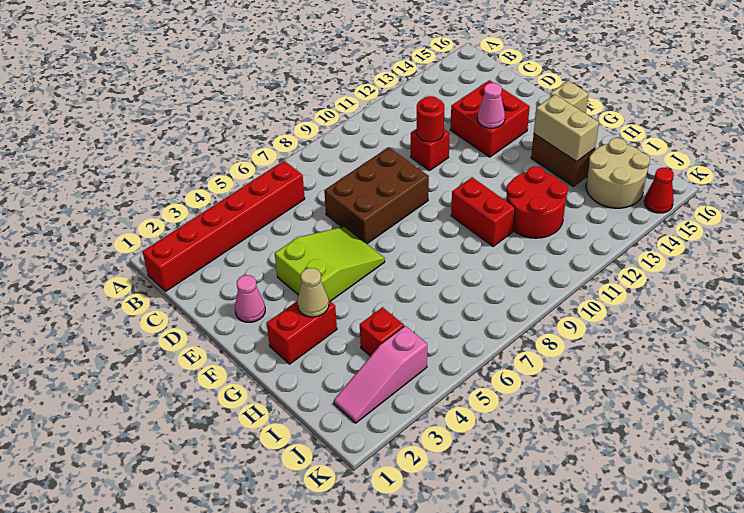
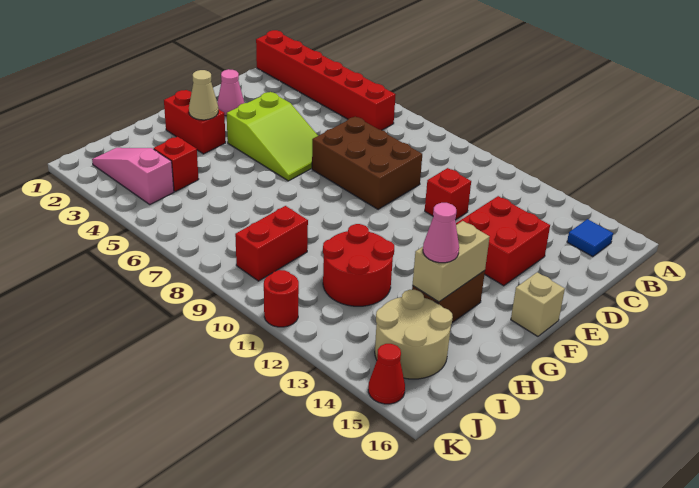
none -> blue tile B15 level 1
red round brick D11 level 2 -> red round brick K11 level 1
pink cone E13 level 2 -> pink cone H14 level 3
red brick G10:H10 level 1 -> red brick I9:J9 level 1

